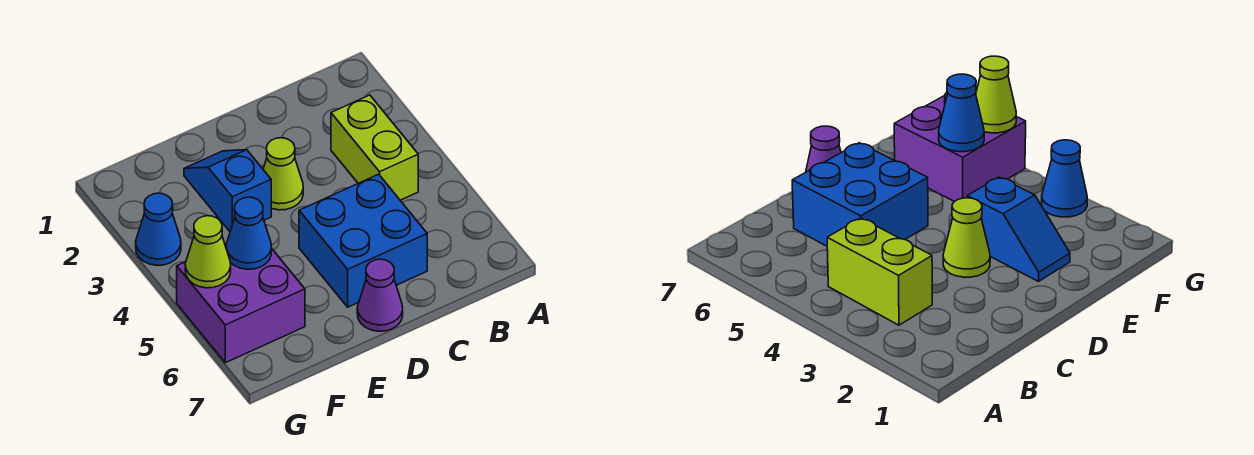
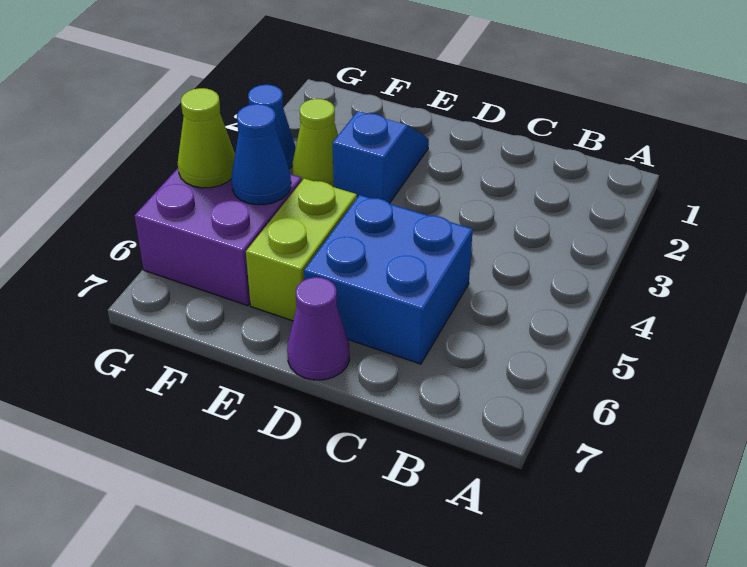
lime brick B3:B4 level 1 -> lime brick E5:E6 level 1
lime cone D3 level 1 -> lime cone F3 level 1

